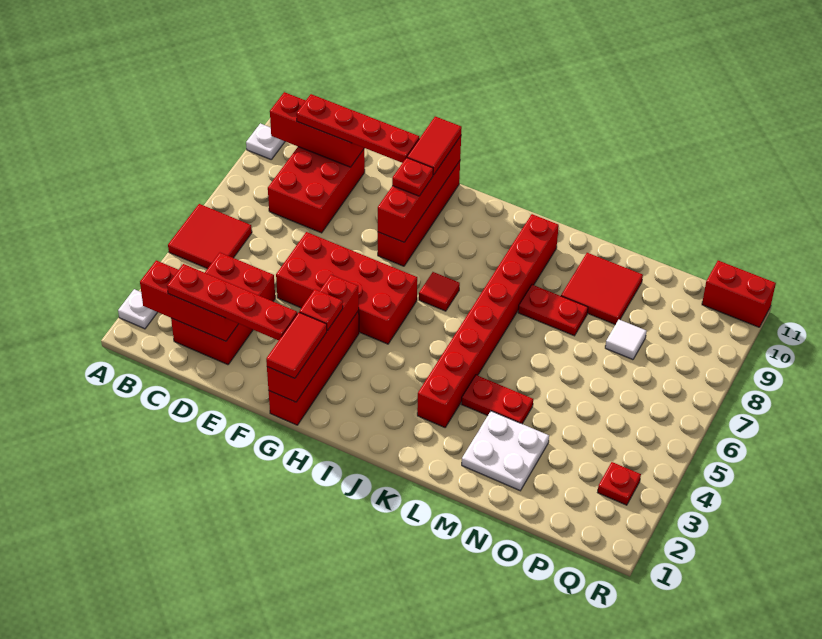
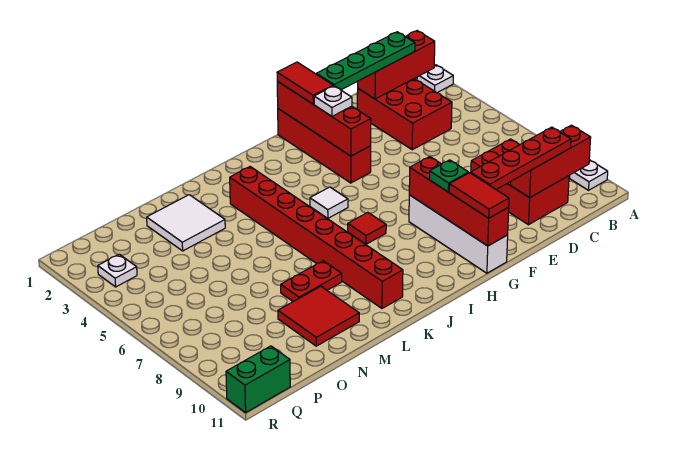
red tile A5:B6 level 1 -> none
red plate C2:F2 level 3 -> green plate C2:F2 level 3
red brick E5:H6 level 1 -> none
red plate G3 level 3 -> white plate G3 level 3
red brick G8:G11 level 1 -> white brick G8:G11 level 1
red plate G9 level 3 -> green plate G9 level 3
red plate L4:M4 level 1 -> none
white plate M2:N3 level 1 -> white tile M2:N3 level 1
white tile O8 level 1 -> white tile I5 level 1
red plate Q3 level 1 -> white plate Q3 level 1
red brick Q11:R11 level 1 -> green brick Q11:R11 level 1

